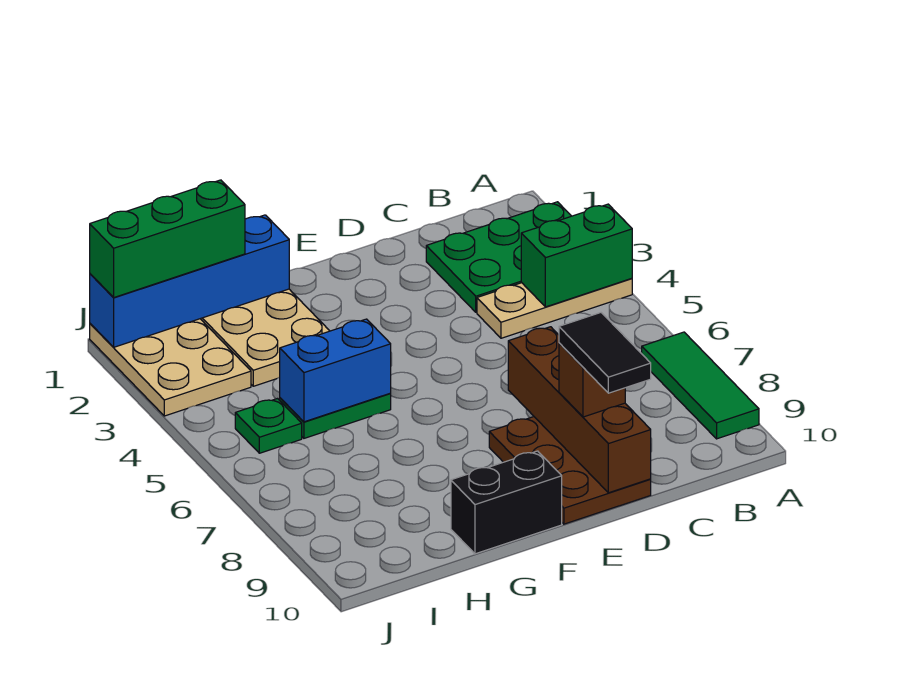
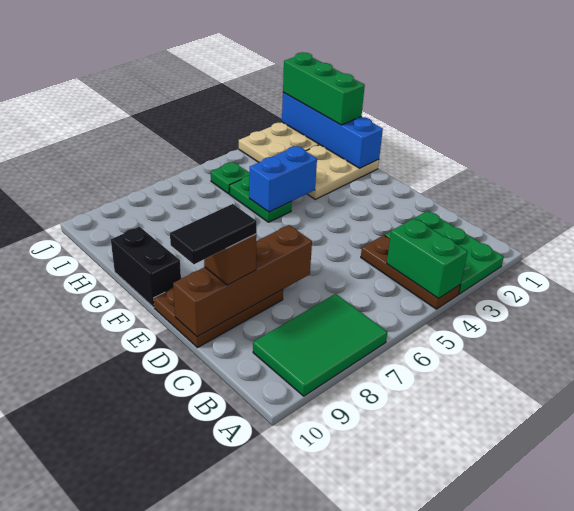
tan plate A4:C4 level 1 -> brown plate A4:C4 level 1
green tile A7:A9 level 1 -> green tile A7:B9 level 1
blue brick G5:H5 level 2 -> blue brick G4:G5 level 2

